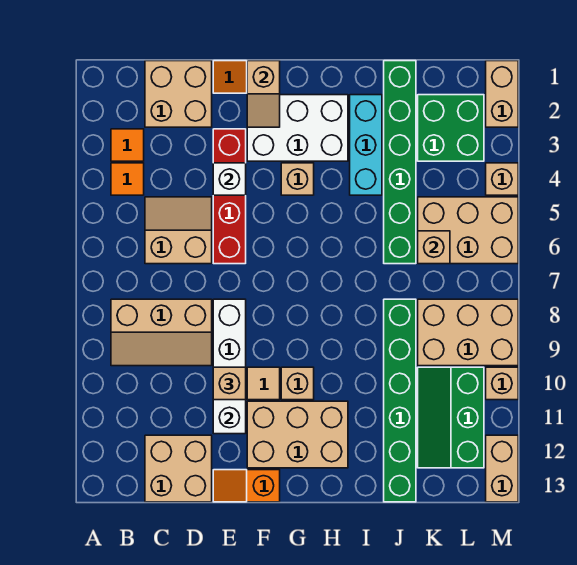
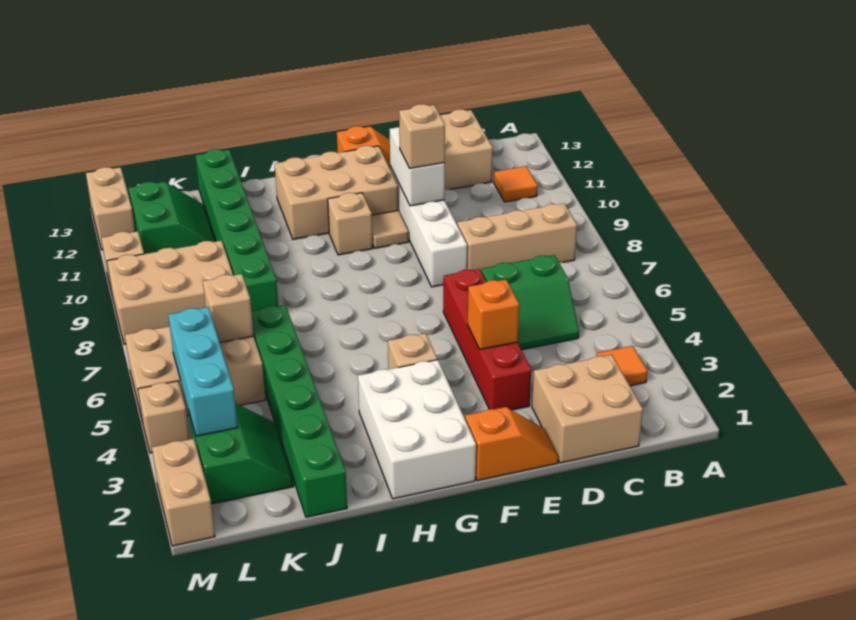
orange tile B4 level 1 -> orange tile B11 level 1
tan slope C5:D6 level 1 top 6 -> green slope C5:D6 level 1 top 6
white brick E4 level 2 -> orange brick E4 level 2
tan slope F1:F2 level 2 top 1 -> none
white brick F2:H3 level 1 -> white brick G1:H3 level 1
cyan brick I2:I4 level 1 -> cyan brick L3:L5 level 2
green brick K2:L3 level 1 -> green slope K2:L3 level 1 top L
green slope K10:L12 level 1 top L -> green slope K11:L12 level 1 top L

